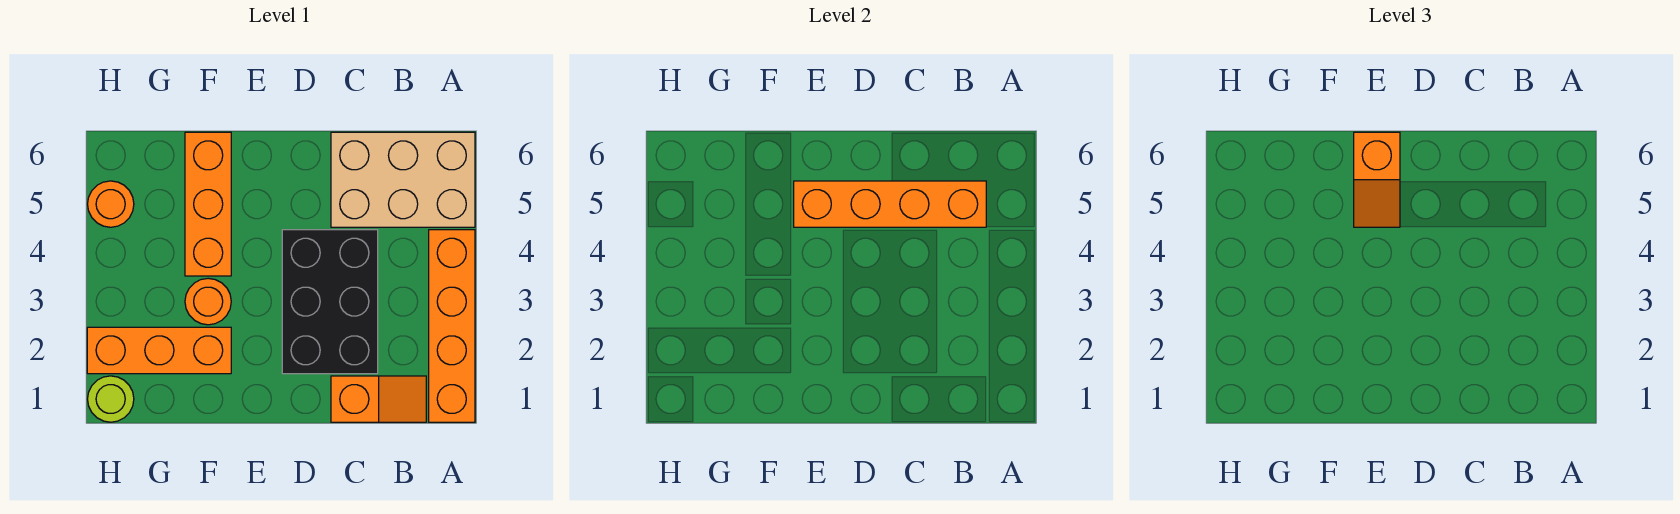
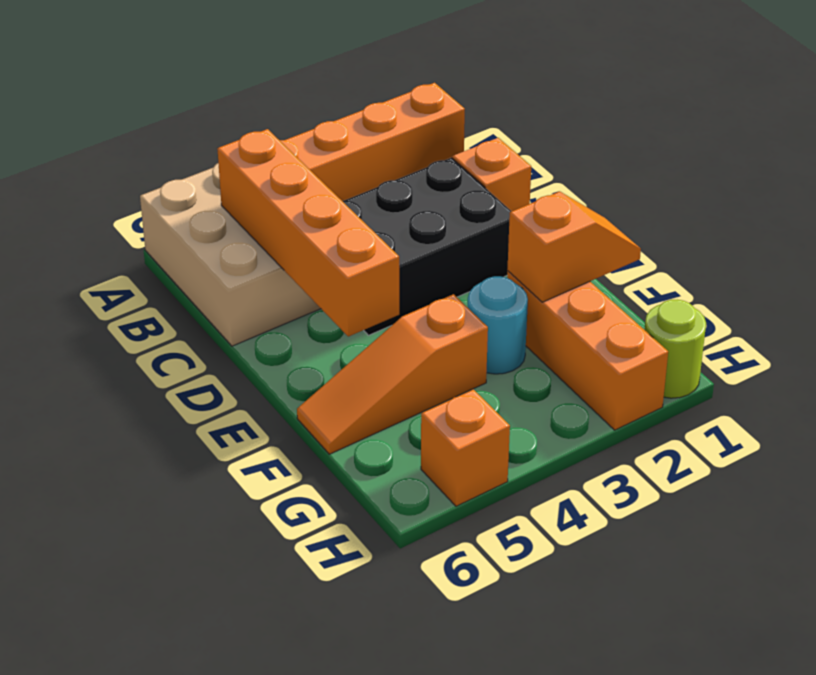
orange slope E5:E6 level 3 top 6 -> orange slope F1:F2 level 2 top 2
orange round brick F3 level 1 -> cyan round brick F3 level 1
orange brick F4:F6 level 1 -> orange slope F4:F6 level 1 top 4
orange round brick H5 level 1 -> orange brick H5 level 1

